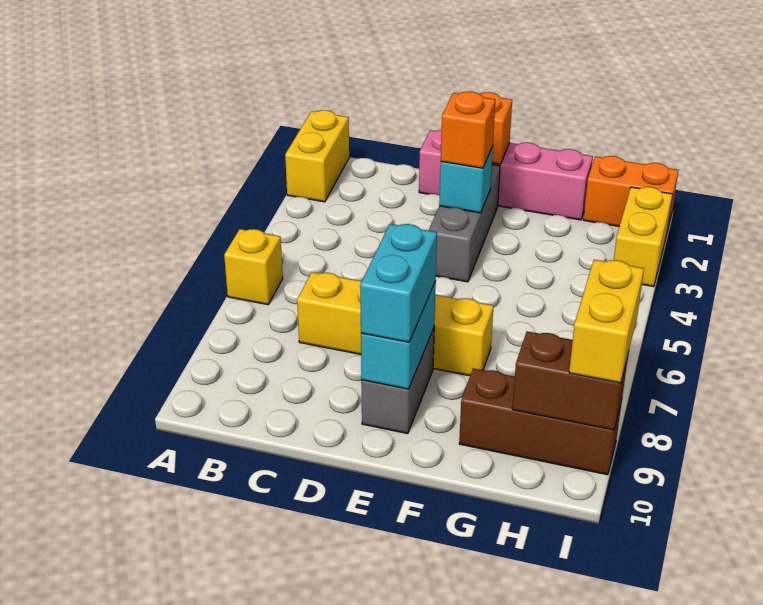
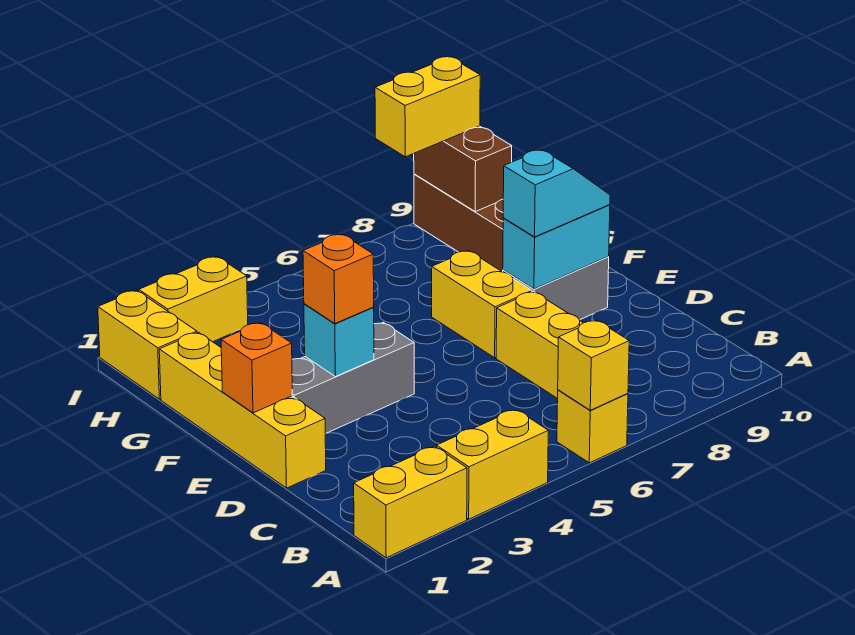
none -> yellow brick A3:A4 level 1
none -> yellow brick A6 level 2
pink brick D1:G1 level 1 -> yellow brick D1:G1 level 1
cyan brick E8:E9 level 3 -> cyan slope E8:E9 level 3 top 8
orange brick H1:I1 level 1 -> yellow brick H1:I1 level 1

